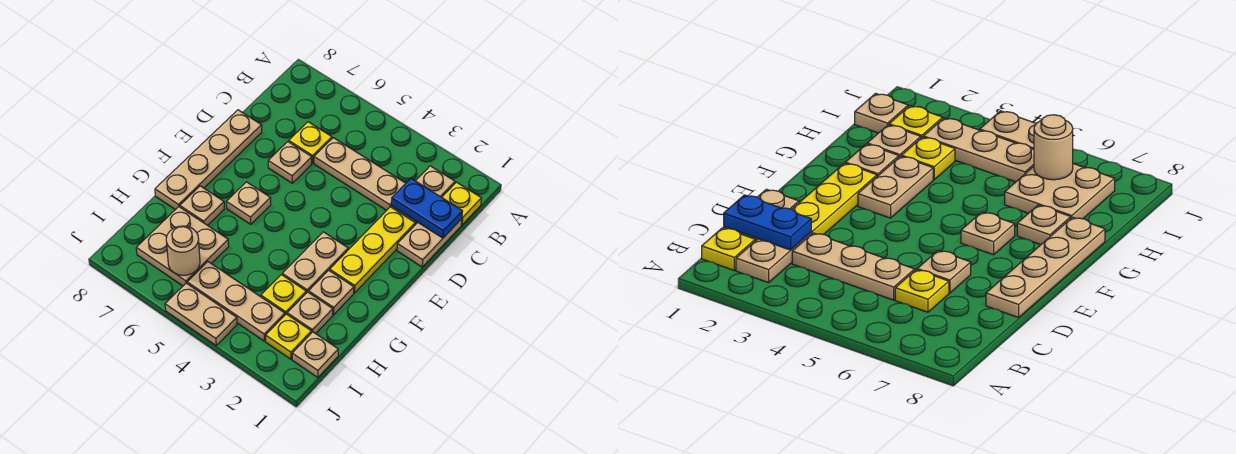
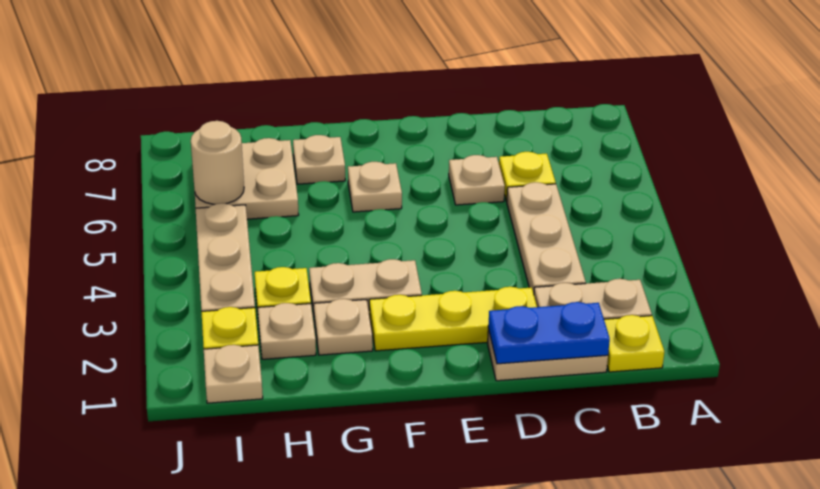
blue plate C1:C2 level 2 -> blue plate C1:D1 level 2
tan plate D8:G8 level 1 -> none
tan plate J4:J5 level 1 -> none

